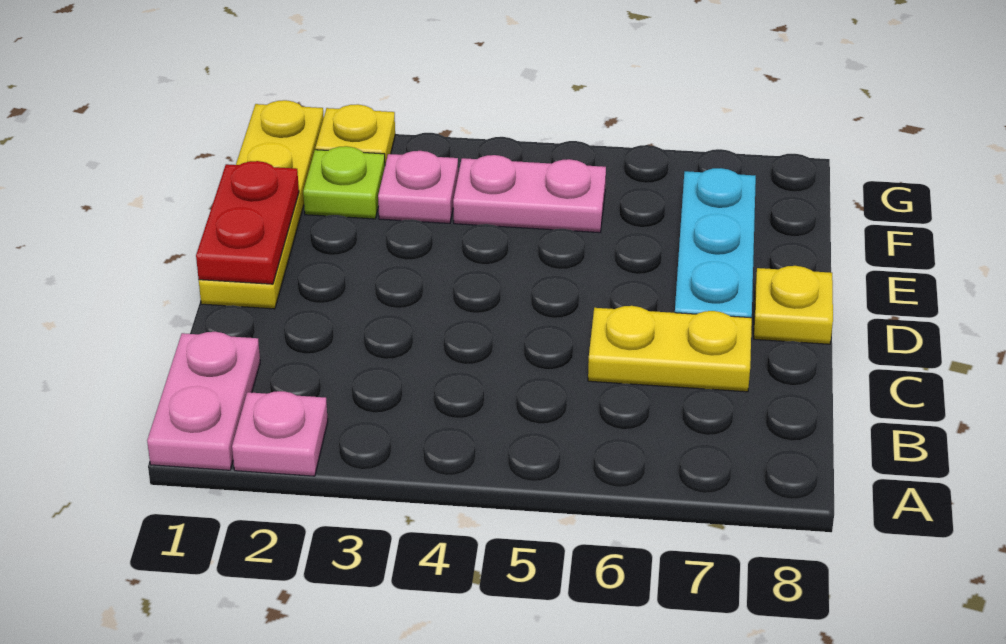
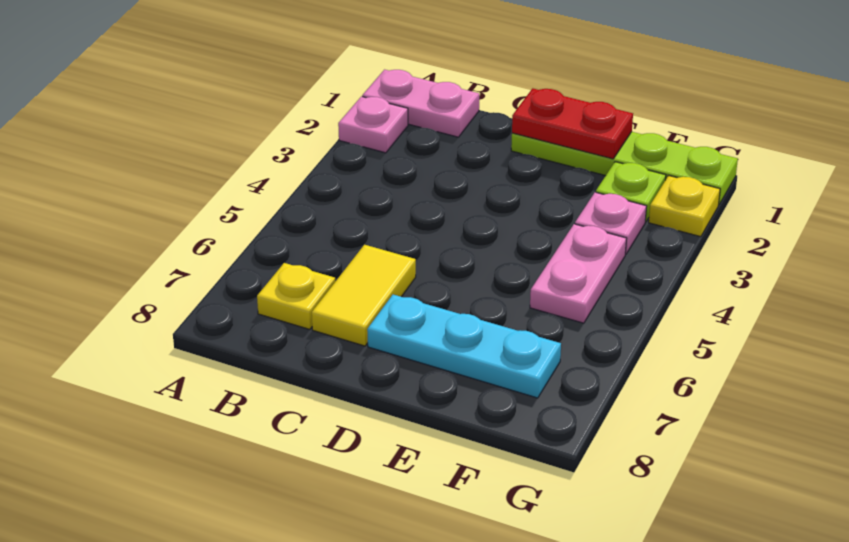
yellow plate C6:C7 level 1 -> yellow tile C6:C7 level 1
yellow plate D1:G1 level 1 -> lime plate D1:G1 level 1
yellow plate D8 level 1 -> yellow plate B7 level 1

